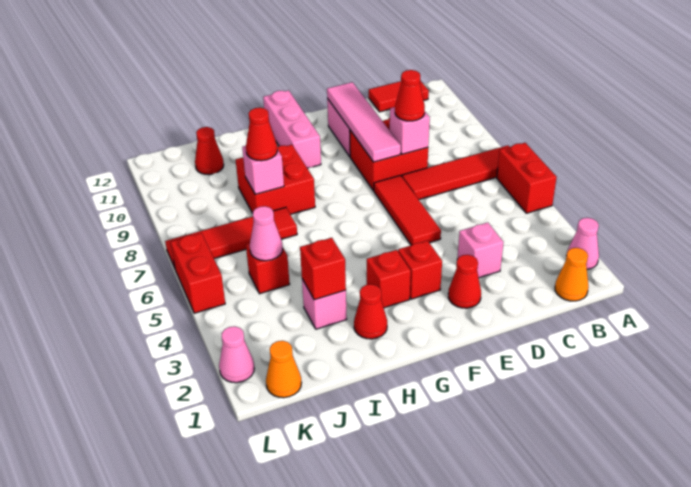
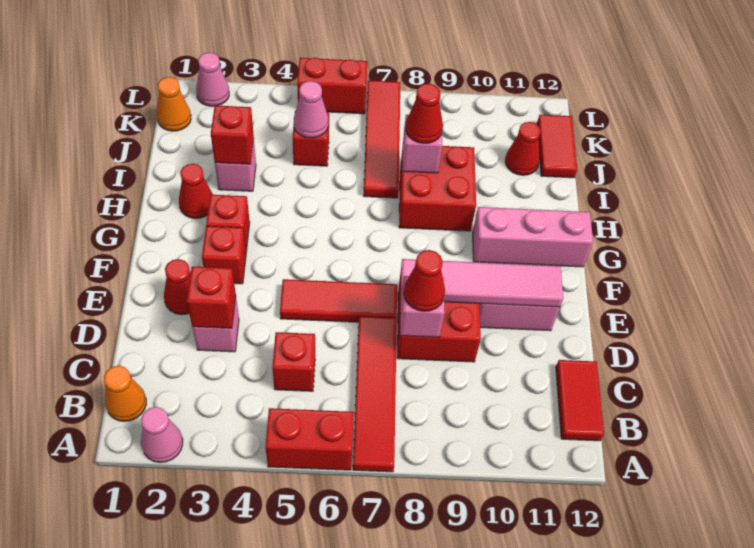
none -> red brick C5 level 1
none -> red brick D3 level 2
none -> red tile J12:K12 level 1

